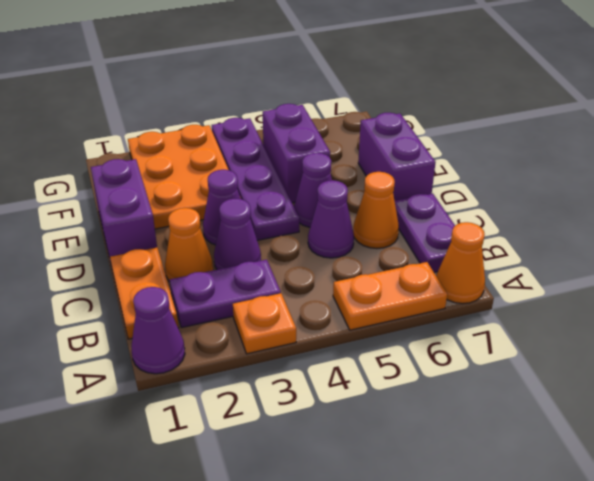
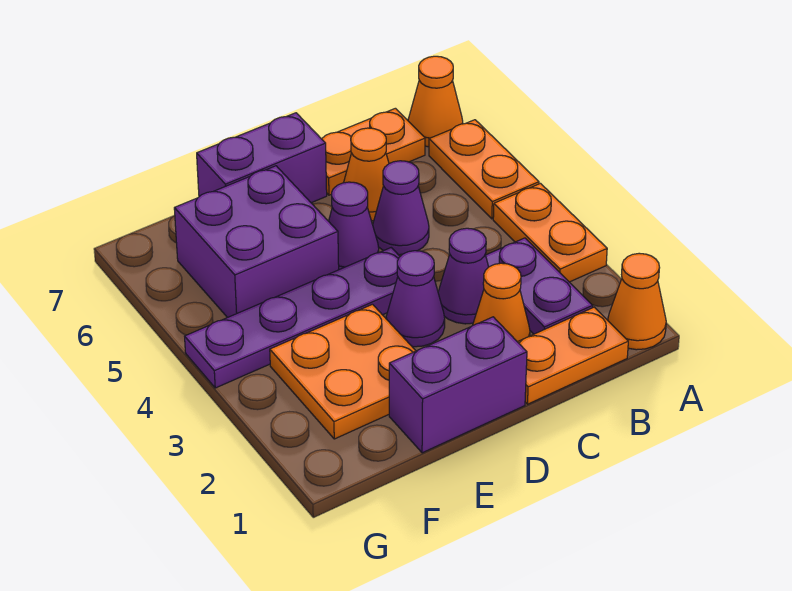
purple cone A1 level 1 -> orange cone A1 level 1
orange plate A3 level 1 -> orange plate A3:A4 level 1
purple plate B7:C7 level 1 -> orange plate B7:C7 level 1
orange plate E2:G3 level 1 -> orange plate E2:F3 level 1
purple brick E5:F5 level 1 -> purple brick E5:F6 level 1

